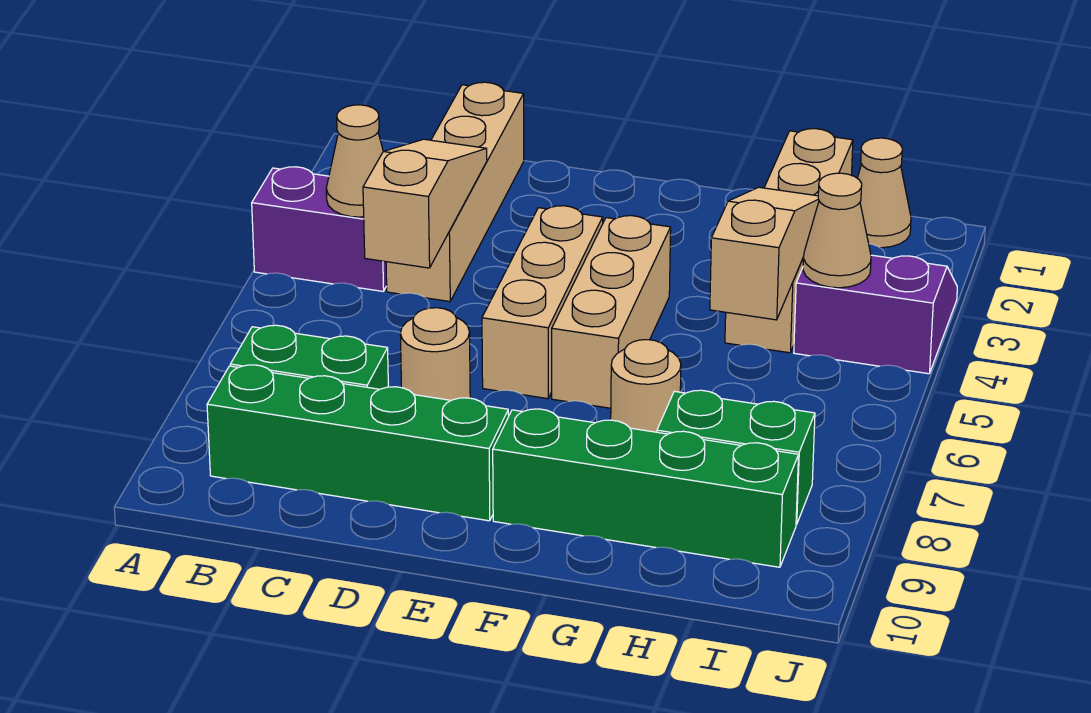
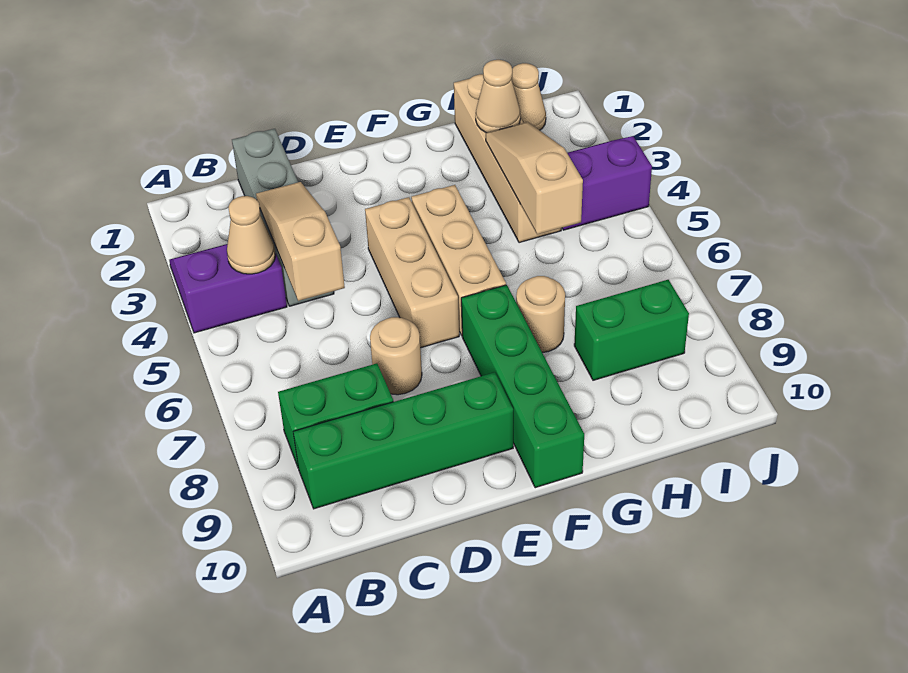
tan brick C1:C4 level 1 -> grey brick C1:C4 level 1
green brick F9:I9 level 1 -> green brick F7:F10 level 1
tan cone I4 level 2 -> tan cone H2 level 2

